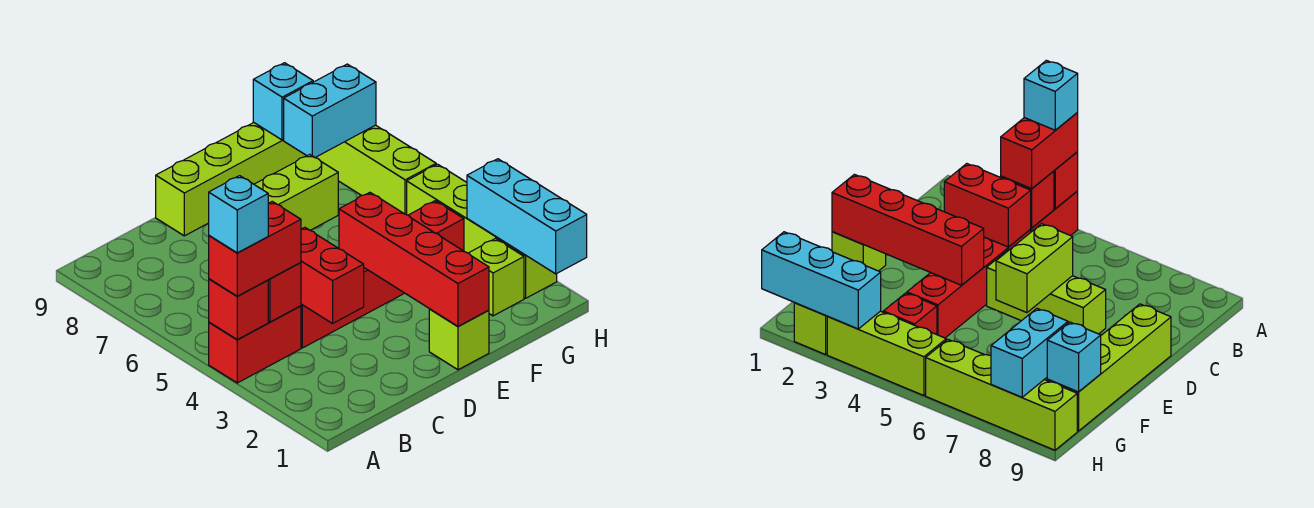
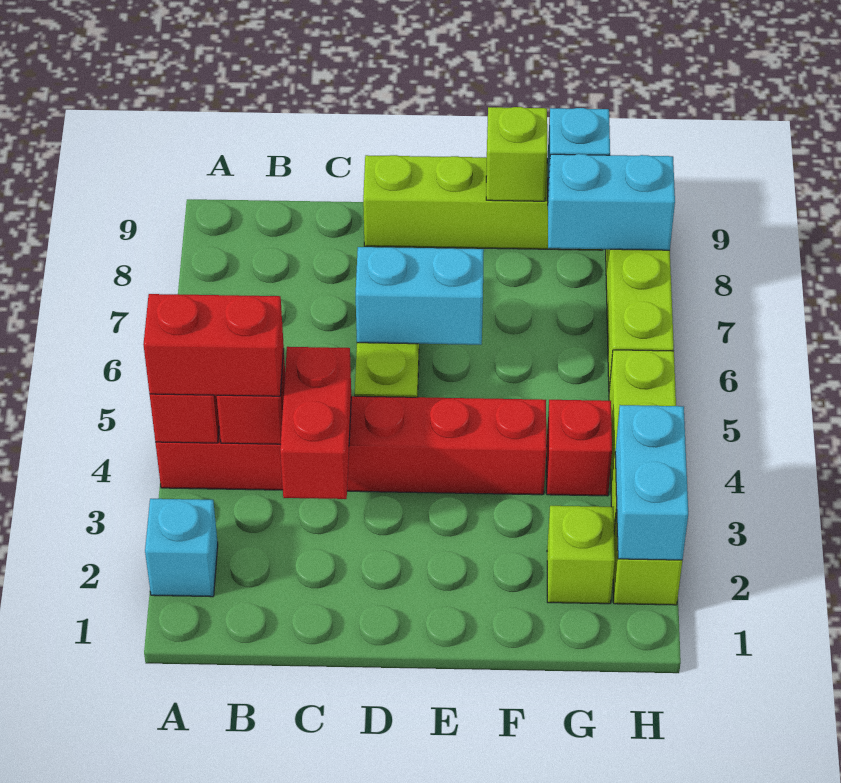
cyan brick A4 level 4 -> cyan brick A2 level 1
lime brick D6:E6 level 2 -> cyan brick D6:E6 level 2
lime brick E1 level 1 -> lime brick F9 level 2
red brick E1:E4 level 2 -> none
cyan brick H1:H3 level 2 -> cyan brick H2:H3 level 2

